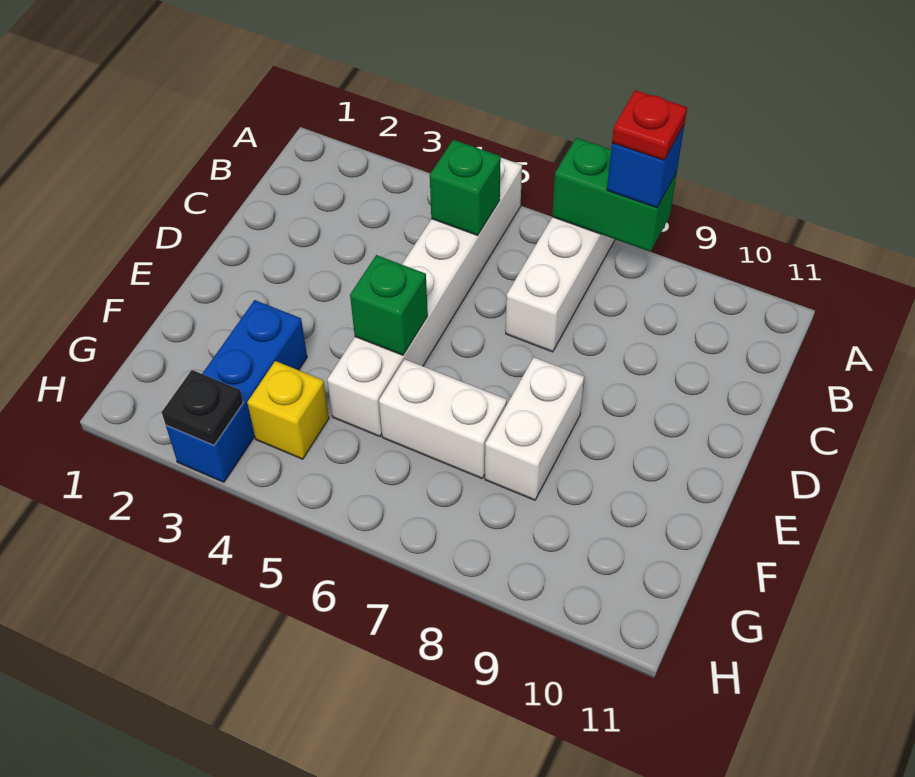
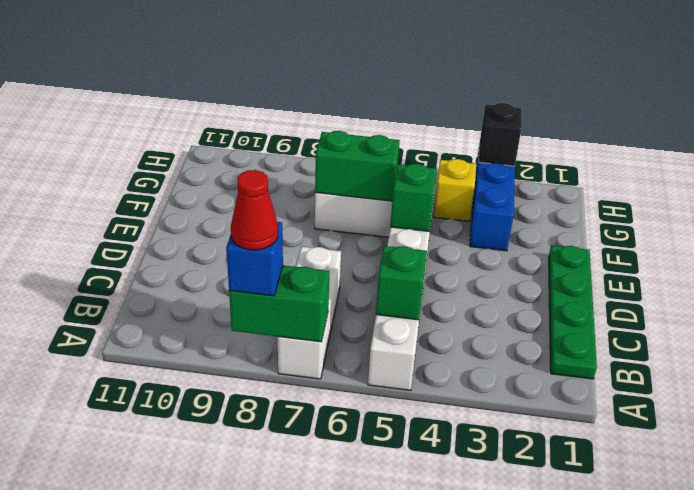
red plate A8 level 4 -> red cone A8 level 4
none -> green plate B1:E1 level 1
white brick E8:F8 level 1 -> none
none -> green brick F6:F7 level 2
black plate H3 level 2 -> black brick H3 level 2

